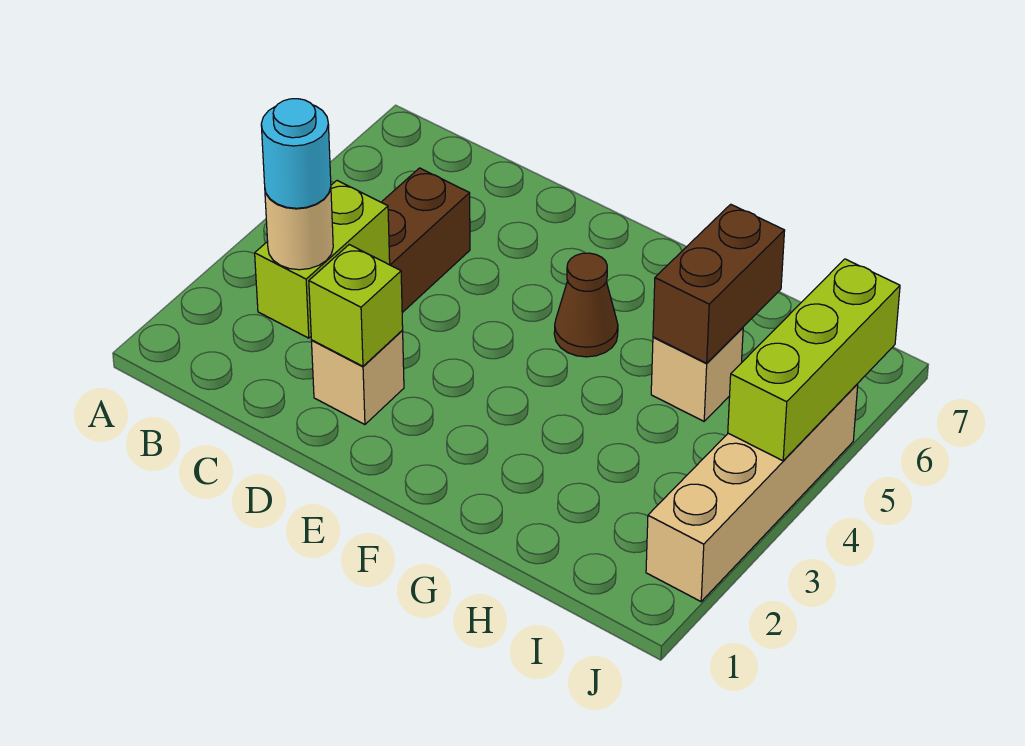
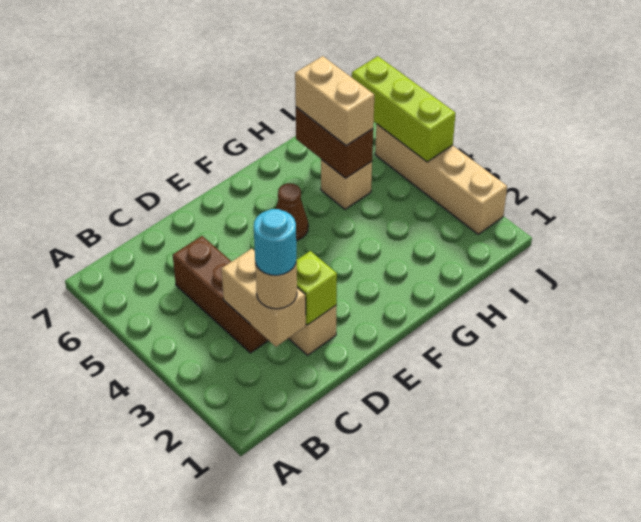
lime brick C2:C3 level 2 -> tan brick C2:C3 level 2
none -> tan brick H5:H6 level 3

